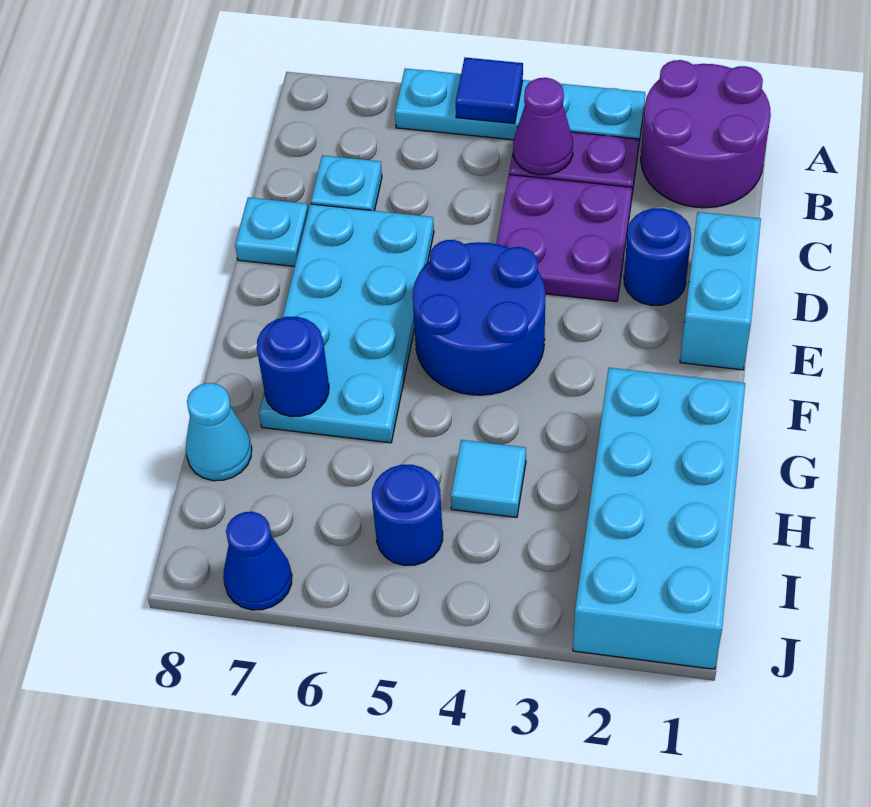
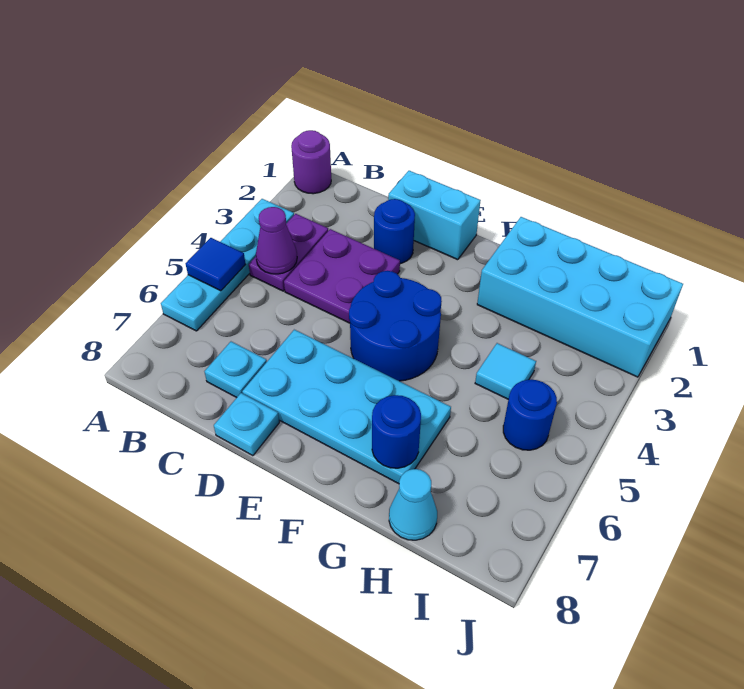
purple round brick A1:B2 level 1 -> purple round brick A1 level 1
blue cone J7 level 1 -> none

